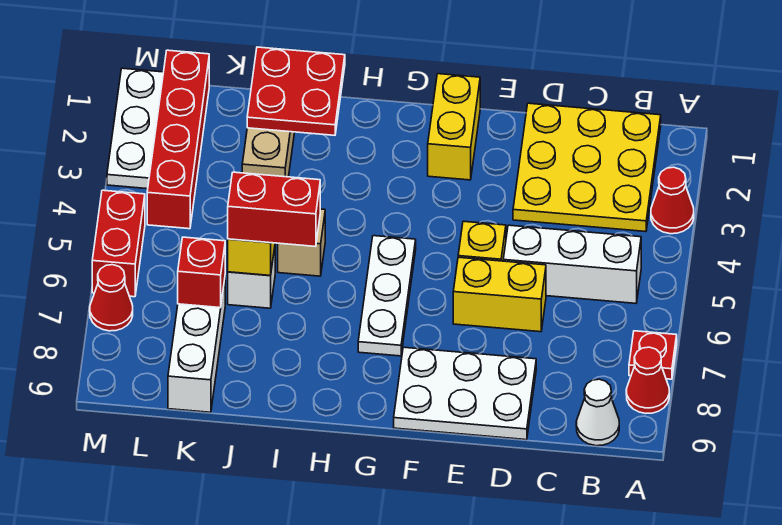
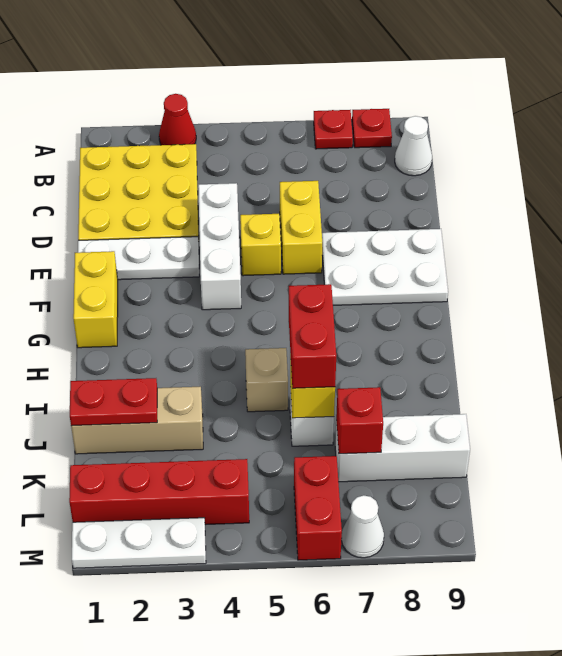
red cone A8 level 1 -> red plate A8 level 1
white brick B5:D5 level 1 -> white brick D4:F4 level 1
white plate D8:F9 level 1 -> white plate E7:F9 level 1
yellow brick F1:F2 level 1 -> yellow brick F1:G1 level 1
white plate G5:G7 level 1 -> white plate E1:E3 level 1
red plate I1:J2 level 2 -> red plate J1:J2 level 2
red brick M5:M6 level 1 -> red brick L6:M6 level 1
red cone M7 level 1 -> white cone M7 level 1

